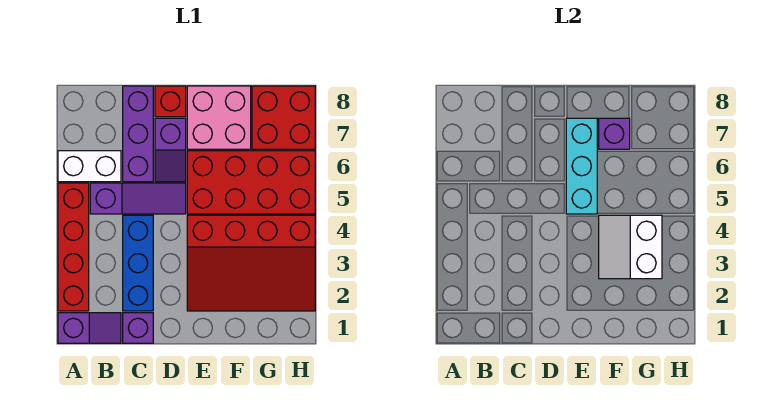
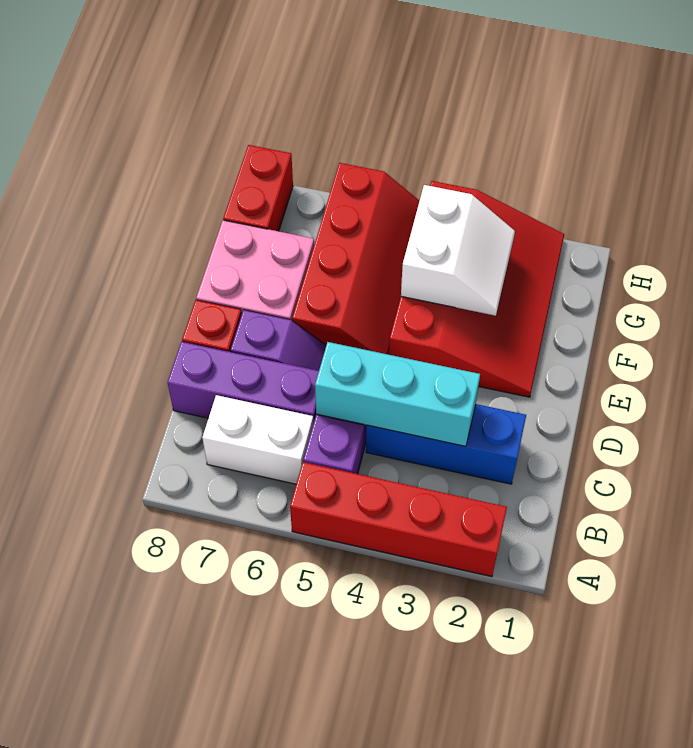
purple slope A1:B1 level 1 top A -> none
white brick A6:B6 level 1 -> white brick B6:B7 level 1
purple brick C1 level 1 -> none
red brick E5:H6 level 1 -> red slope E5:H6 level 1 top 6
cyan brick E5:E7 level 2 -> cyan brick C3:C5 level 2
white slope F3:G4 level 2 top G -> white slope F3:G4 level 2 top 4
purple brick F7 level 2 -> none
red brick G7:H8 level 1 -> red brick G8:H8 level 1

